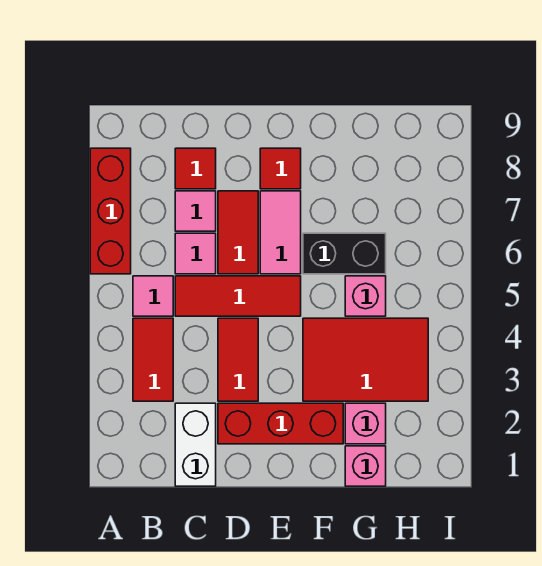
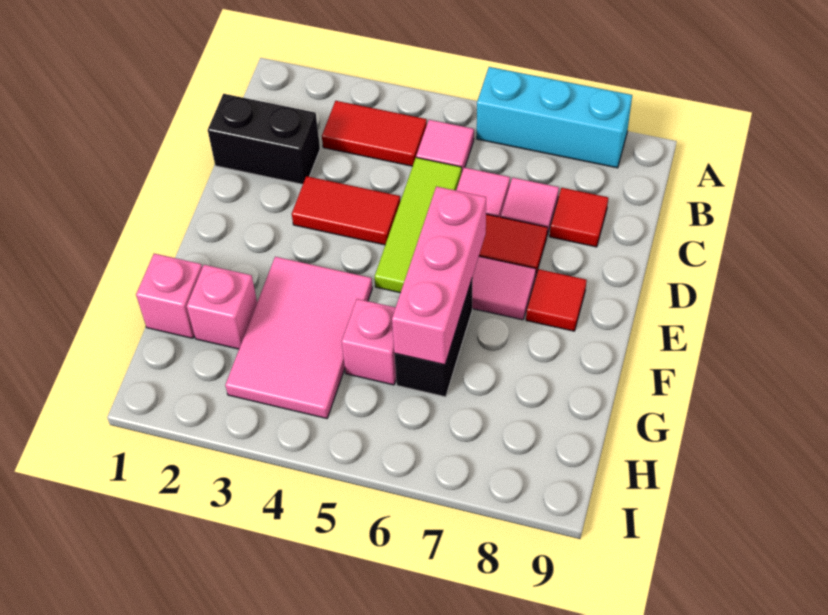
red brick A6:A8 level 1 -> cyan brick A6:A8 level 1
white brick C1:C2 level 1 -> black brick C1:C2 level 1
red tile C5:E5 level 1 -> lime tile C5:E5 level 1
red brick D2:F2 level 1 -> none
none -> pink brick E6:G6 level 2
red tile F3:H4 level 1 -> pink tile F3:H4 level 1

